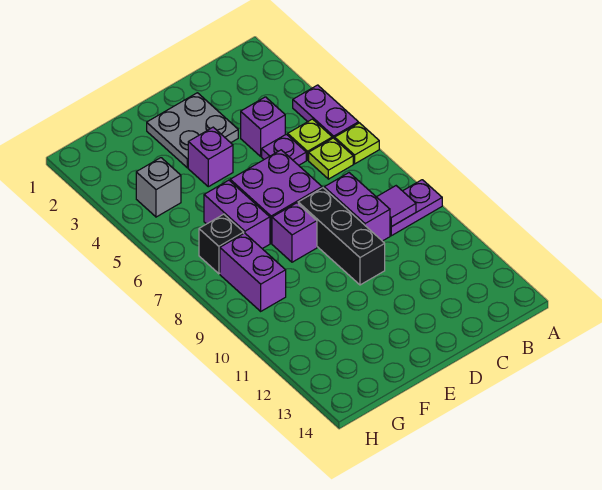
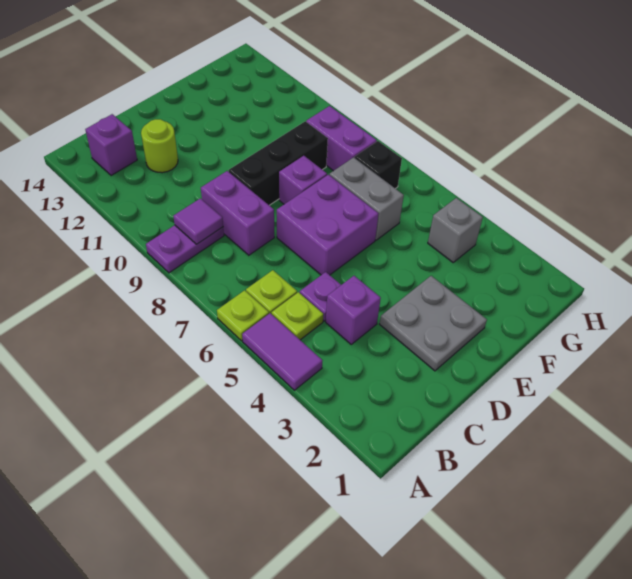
purple plate A4:A5 level 1 -> purple tile A4:A5 level 1
none -> lime round brick C12 level 1
black brick D8:D10 level 1 -> black brick D9:F9 level 1
purple brick E4 level 1 -> purple brick B13 level 1
purple brick F6:F7 level 1 -> grey brick F6:F7 level 1

